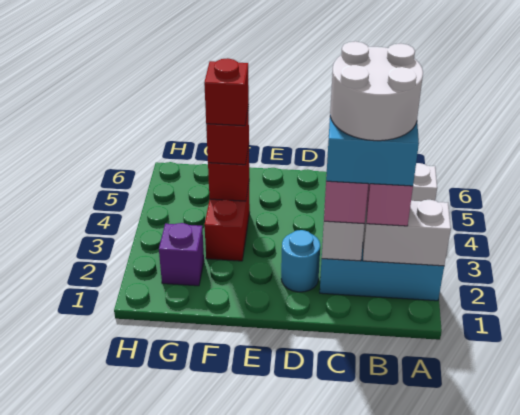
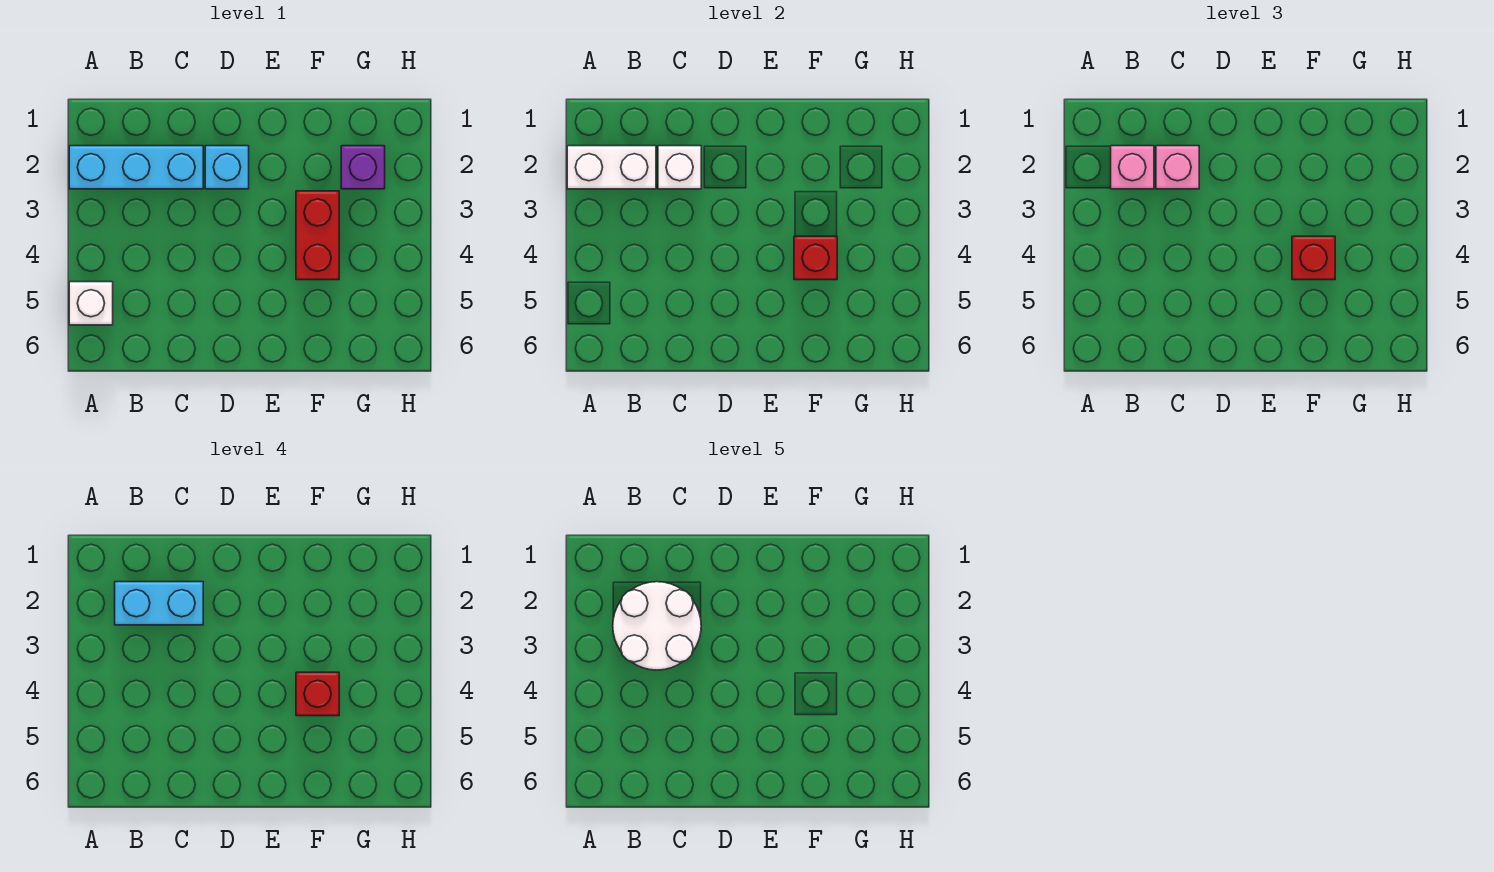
cyan round brick D2 level 1 -> cyan brick D2 level 1

